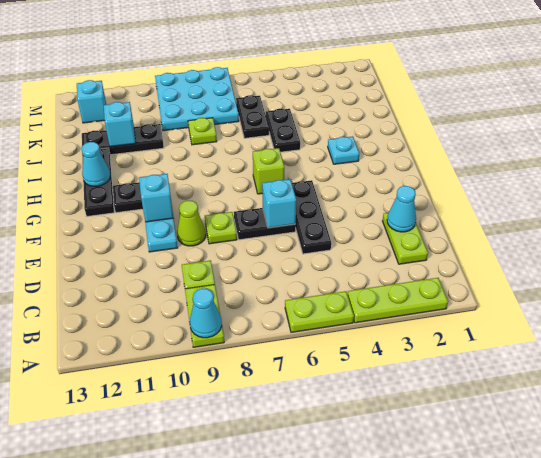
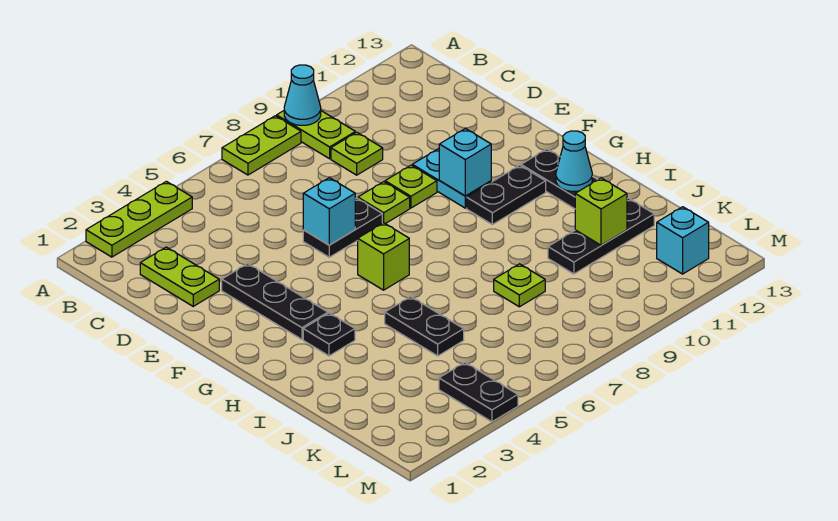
lime plate A5:A6 level 1 -> lime plate A7:A8 level 1
cyan cone D2 level 2 -> none
black plate D5:F5 level 1 -> black plate E3:G3 level 1
lime cone E9 level 1 -> lime plate E9 level 1
cyan plate H3 level 1 -> black plate H3 level 1
black plate J6:K6 level 1 -> black plate L4:M4 level 1
cyan brick J11 level 2 -> lime brick J11 level 2
cyan plate K7:M9 level 1 -> none

